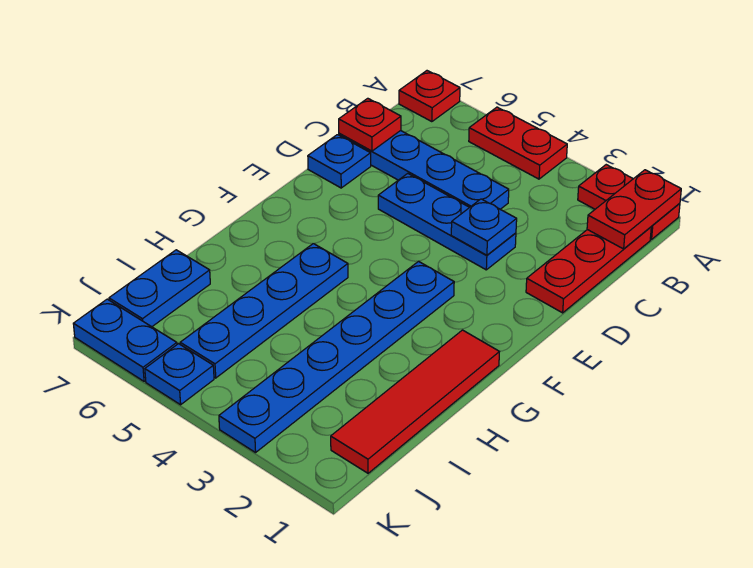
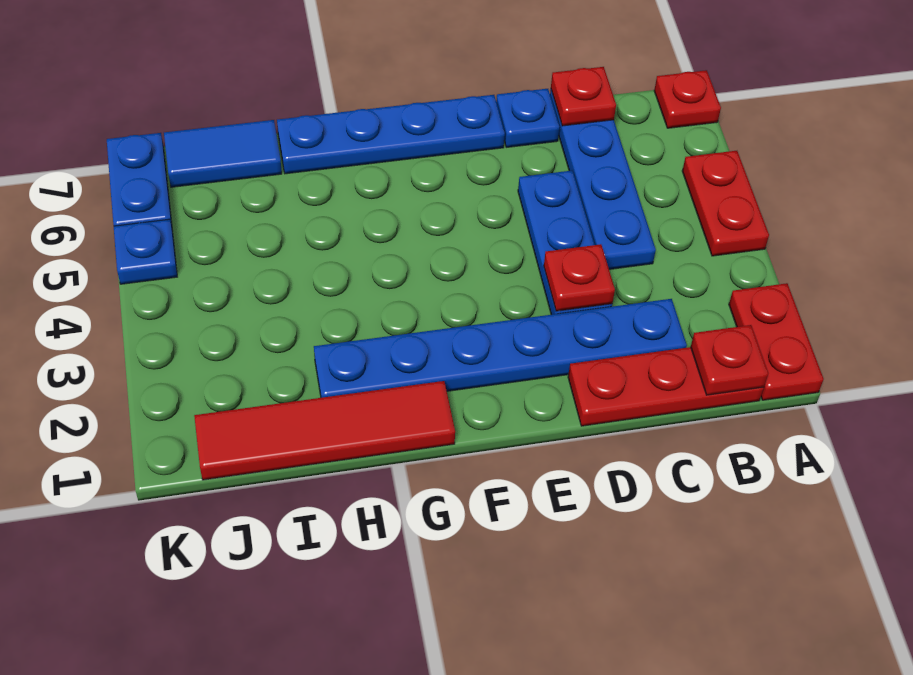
red plate A1:B1 level 2 -> red plate B1 level 2
blue plate D3 level 2 -> red plate D3 level 2
blue plate F3:K3 level 1 -> blue plate C2:H2 level 1
blue plate G5:J5 level 1 -> blue plate E7:H7 level 1
blue plate I7:J7 level 1 -> blue tile I7:J7 level 1

